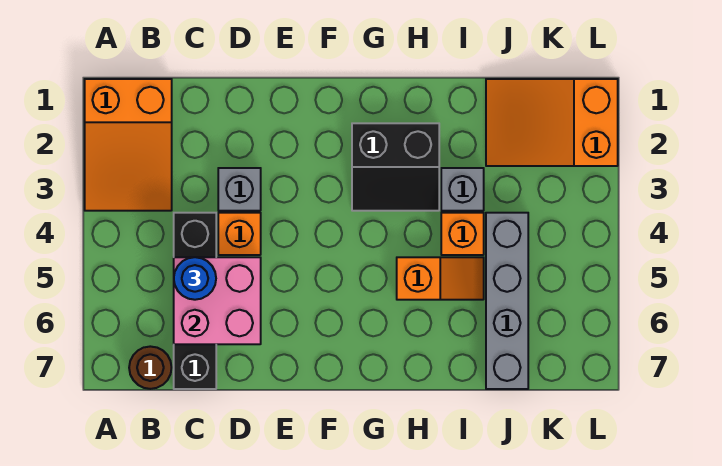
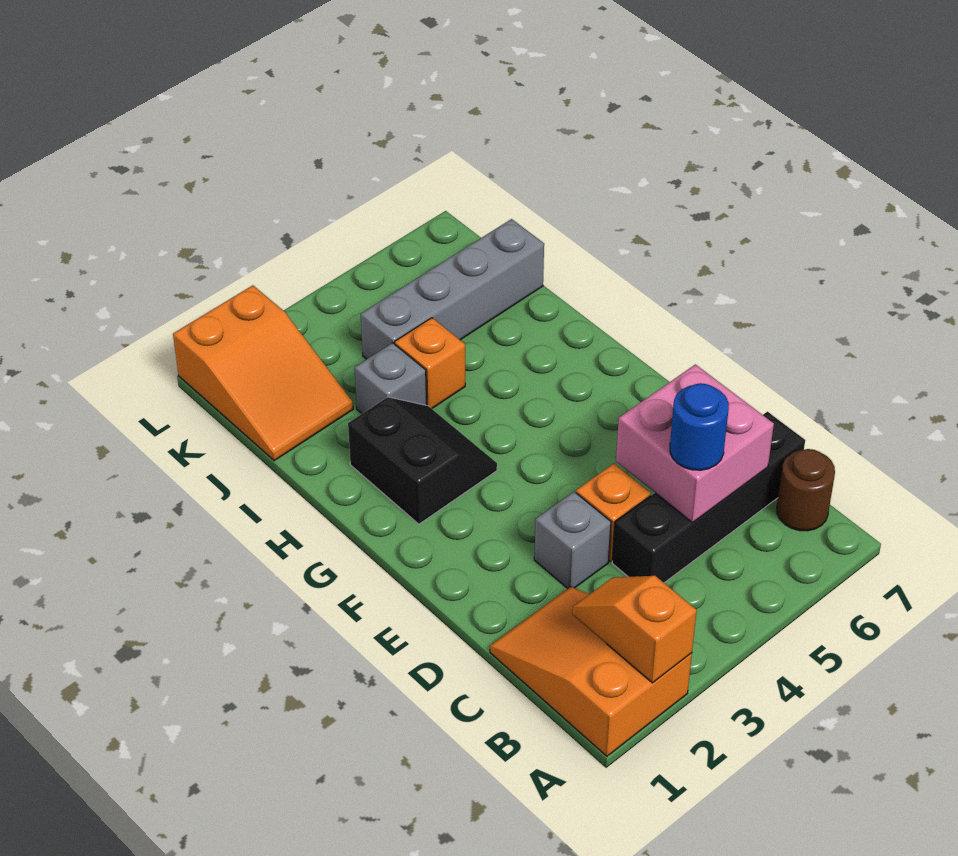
orange slope A1:B3 level 1 top 1 -> orange slope A1:C2 level 1 top A
orange slope H5:I5 level 1 top H -> orange slope A2:B2 level 2 top A

